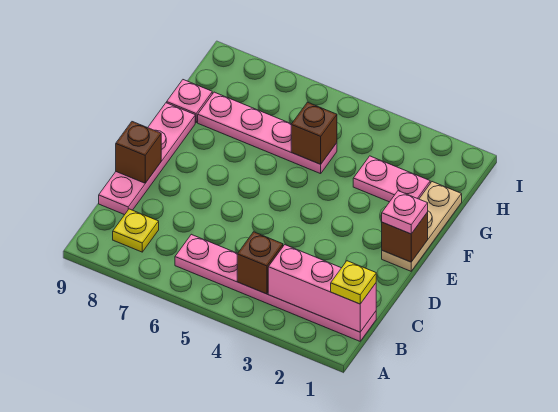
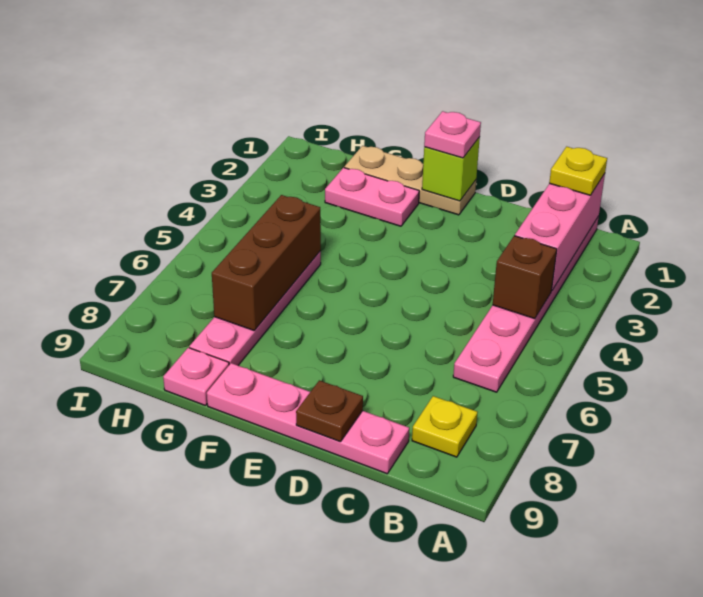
brown brick D9 level 2 -> brown plate D9 level 2
brown brick E1 level 2 -> lime brick E1 level 2
pink plate G2:G3 level 1 -> pink plate F2:G2 level 1
brown brick G5 level 2 -> brown brick G5:G7 level 2

